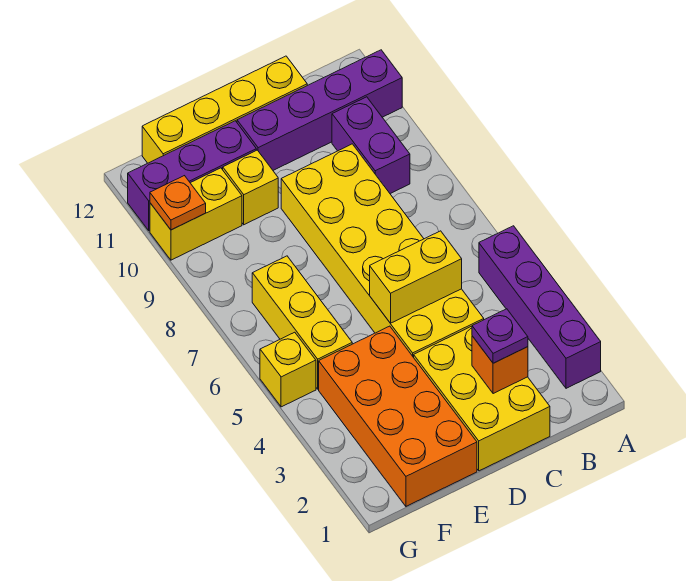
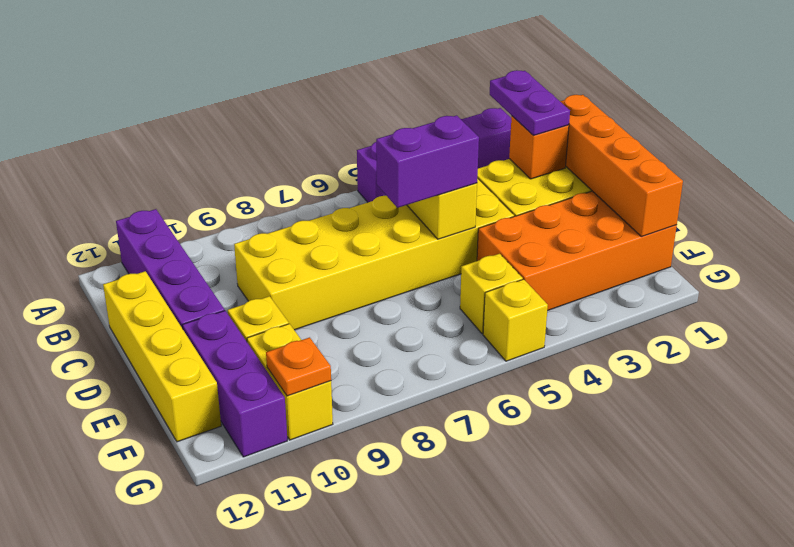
purple brick B9:B10 level 1 -> purple brick D5:D6 level 3
none -> orange brick C1:F1 level 2
purple plate C2 level 3 -> purple plate B2:C2 level 3
yellow brick F5:F7 level 1 -> yellow brick F5 level 1

